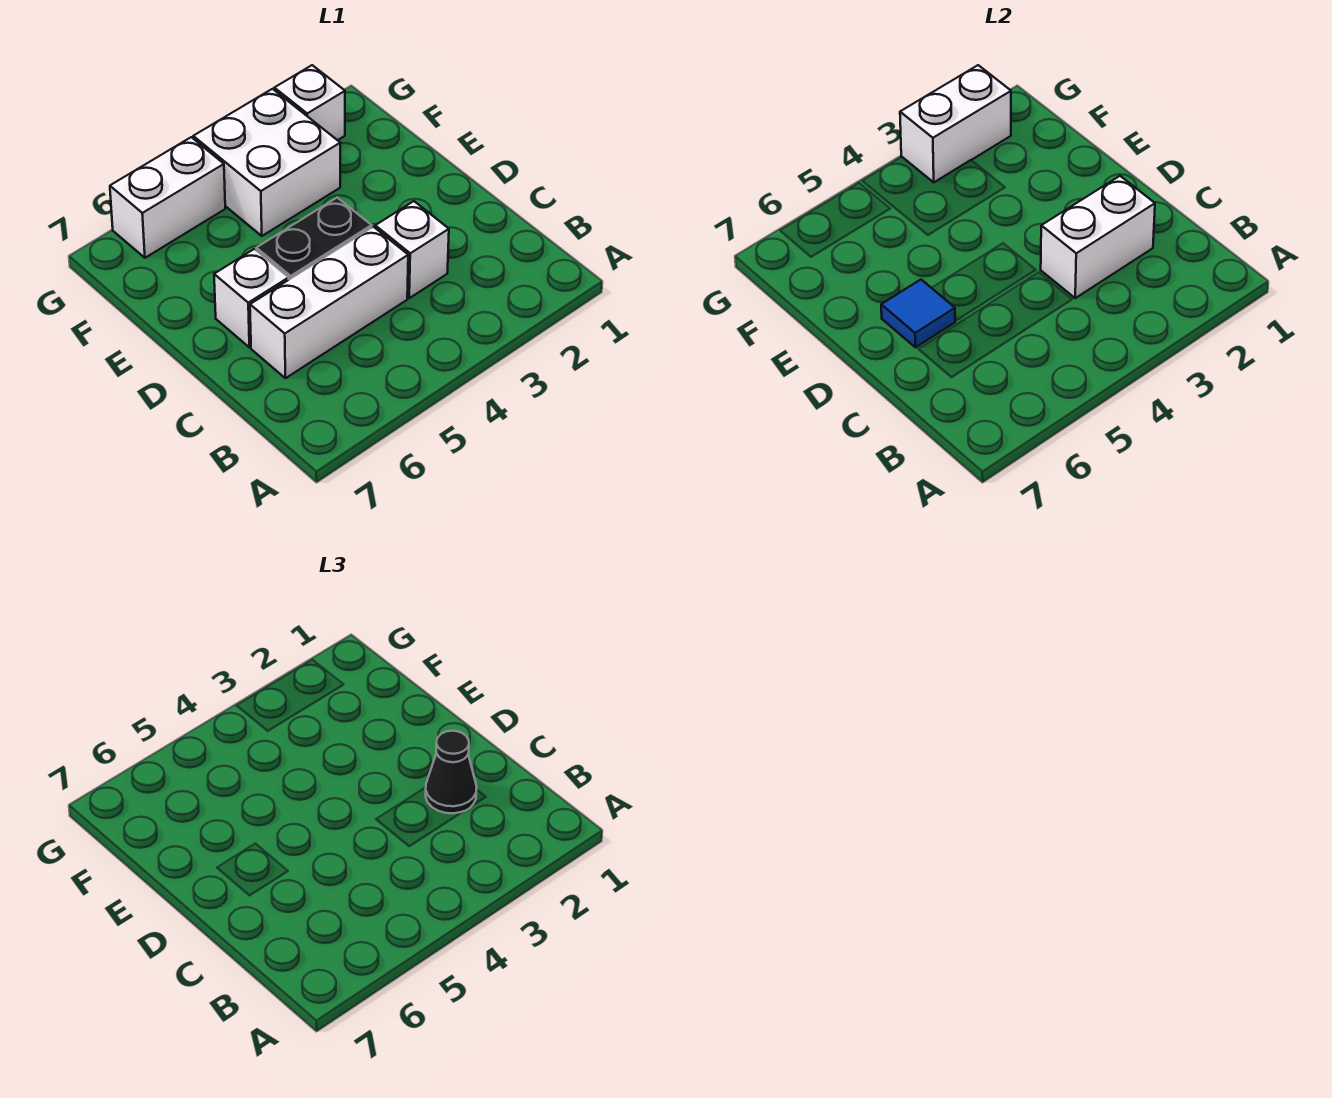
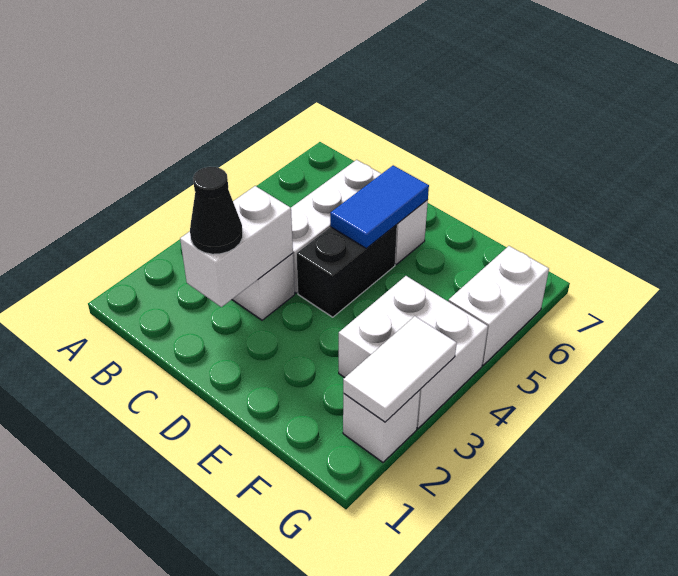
blue tile D6 level 2 -> blue tile D5:D6 level 2
white brick G2:G3 level 2 -> white tile G2:G3 level 2

